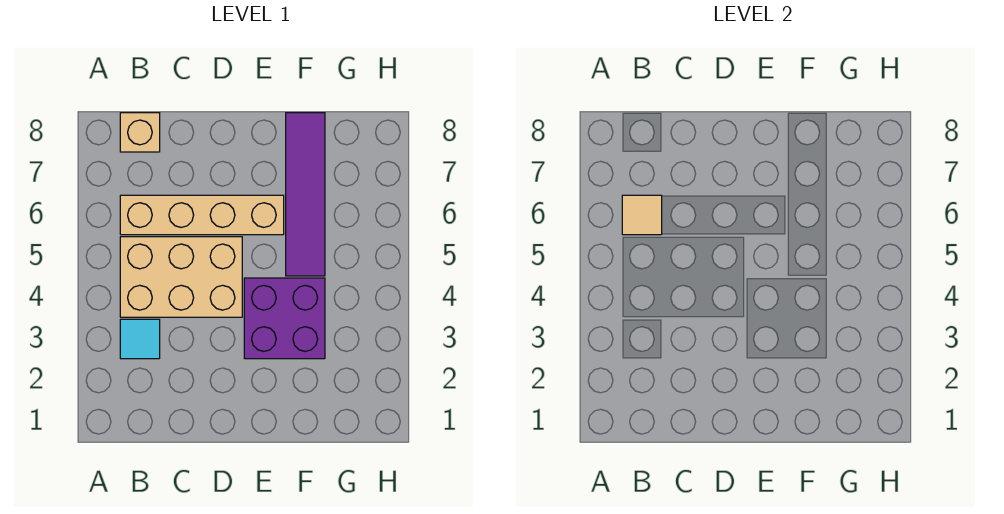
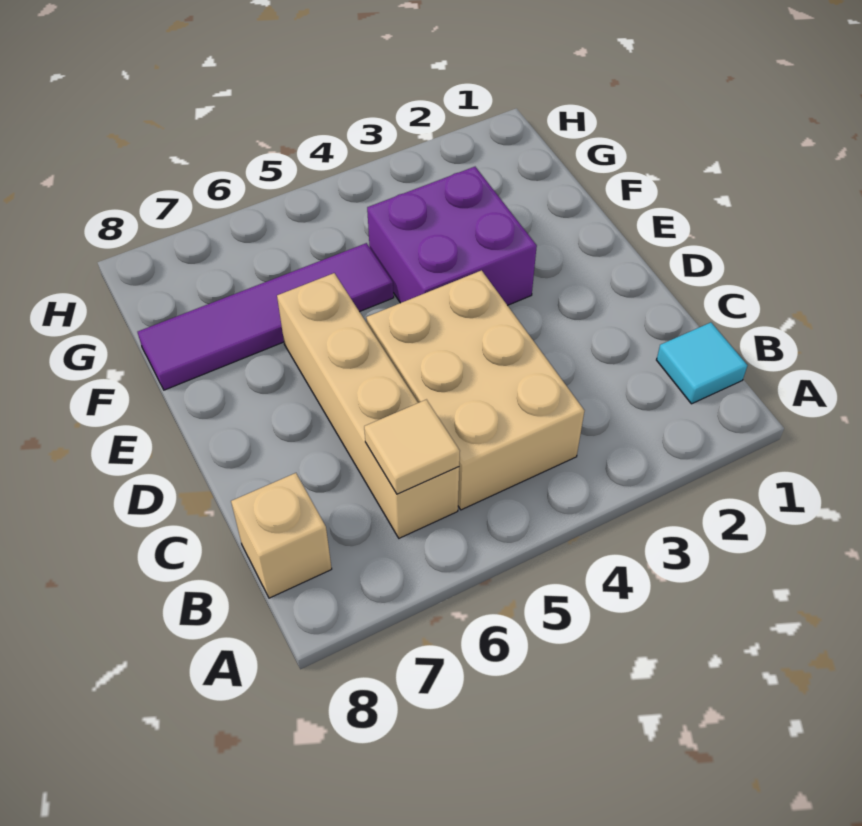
cyan tile B3 level 1 -> cyan tile B1 level 1

